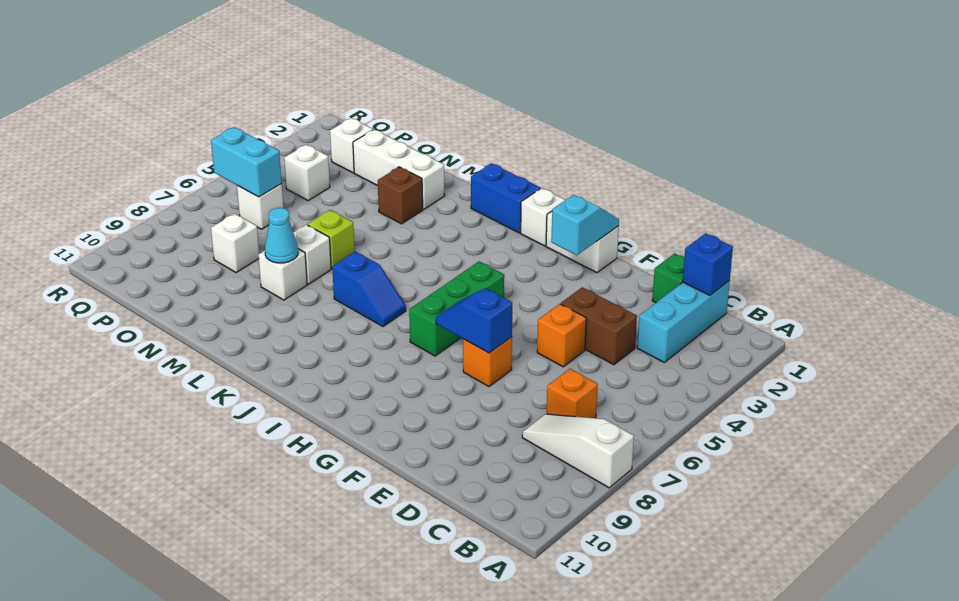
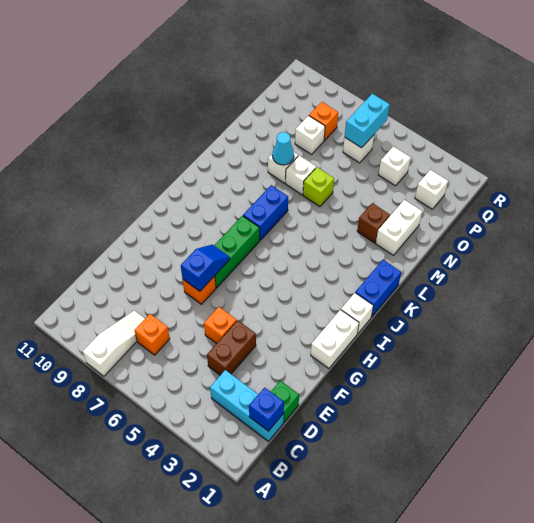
cyan slope G1:G2 level 2 top 2 -> none
green brick H5:H7 level 1 -> green brick G7:I7 level 1
blue slope J7:K7 level 1 top K -> blue brick J7:K7 level 1
white brick M2:O2 level 1 -> white brick M2:N2 level 1
none -> orange brick P8 level 1

